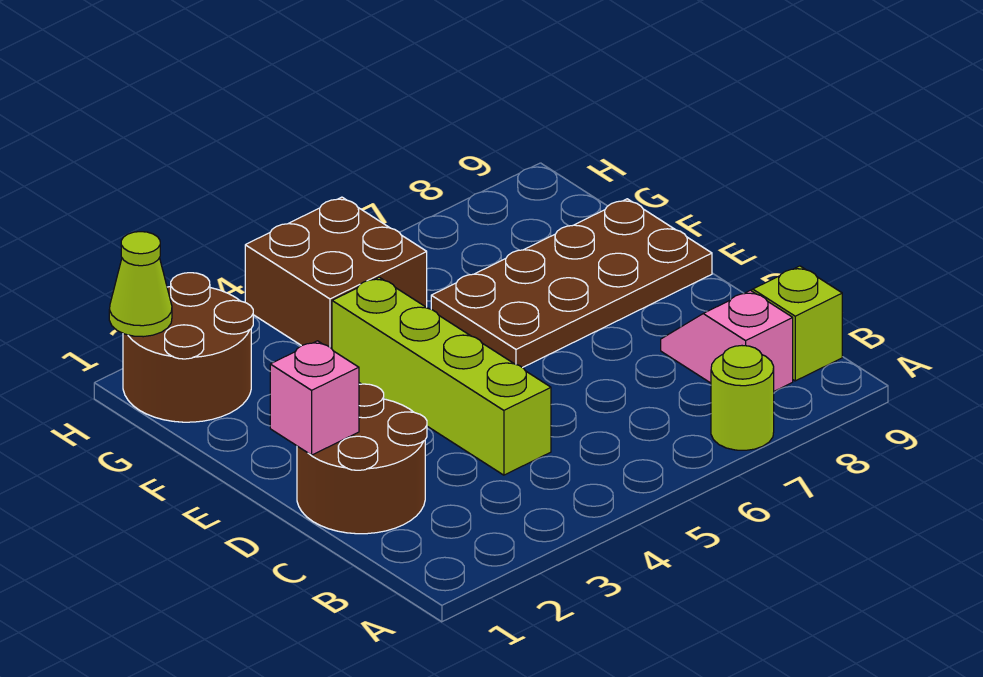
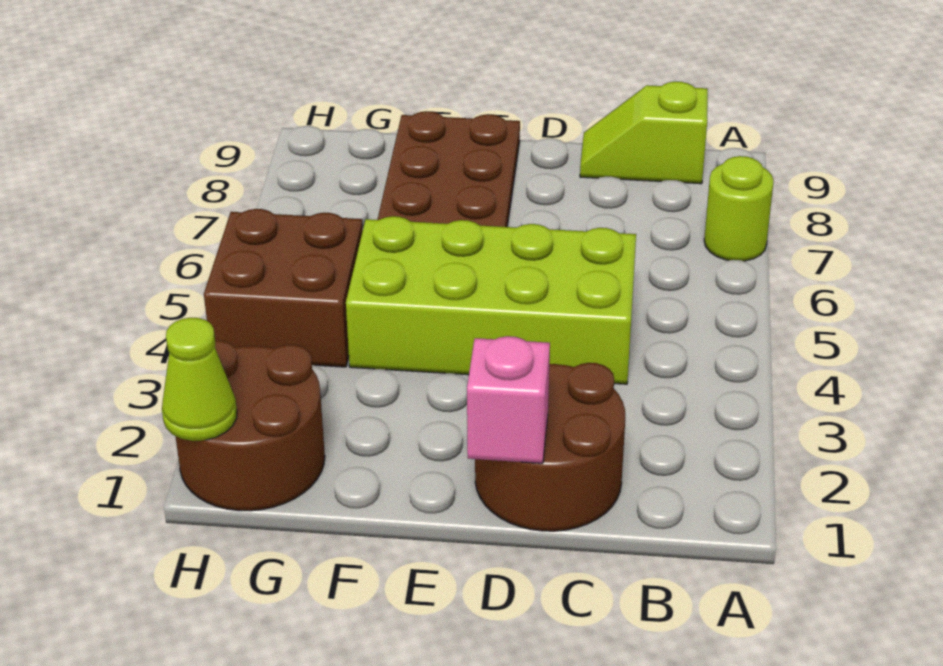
pink slope B8:C8 level 1 top B -> none
lime brick C4:F4 level 1 -> lime brick C4:F5 level 1

